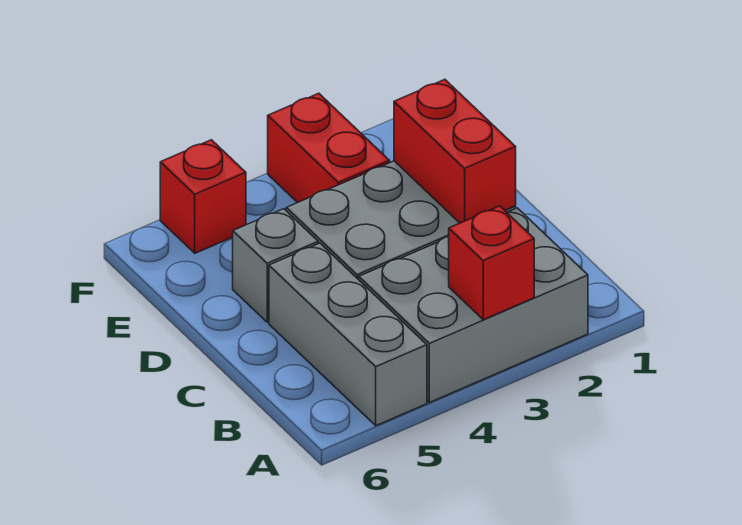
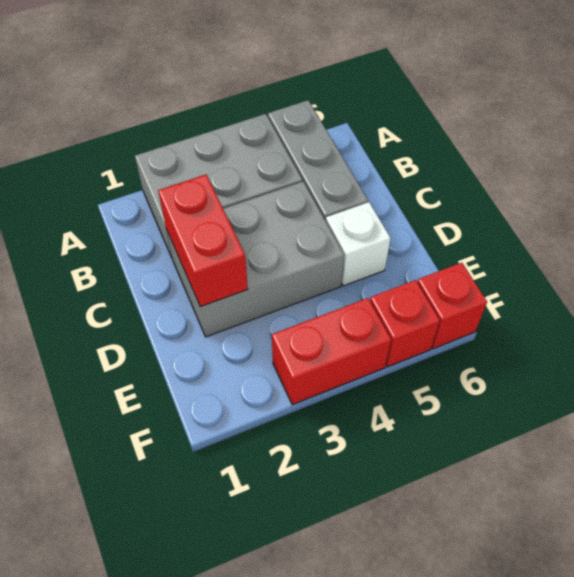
red brick A3 level 2 -> red brick F6 level 1
grey brick D5 level 1 -> white brick D5 level 1
red brick E3:F3 level 1 -> red brick F3:F4 level 1

